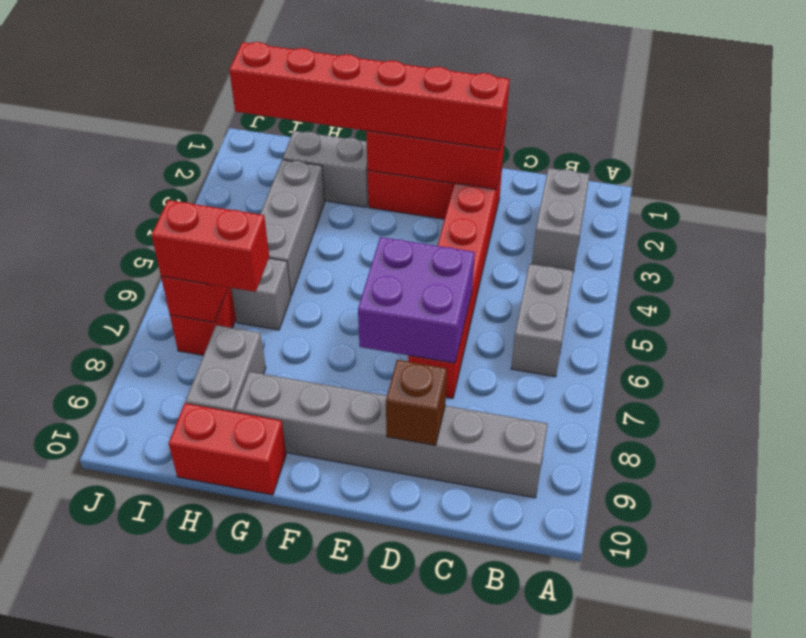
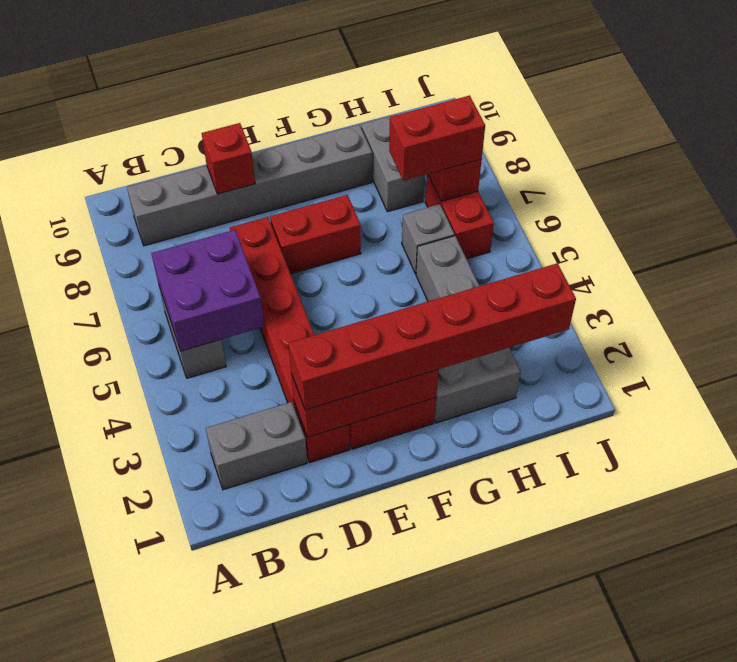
grey brick B2:B3 level 1 -> grey brick B2:C2 level 1
purple brick D6:E7 level 2 -> purple brick B5:C6 level 2
brown brick D9 level 2 -> red brick D9 level 2
red brick G10:H10 level 1 -> red brick E7:F7 level 1

